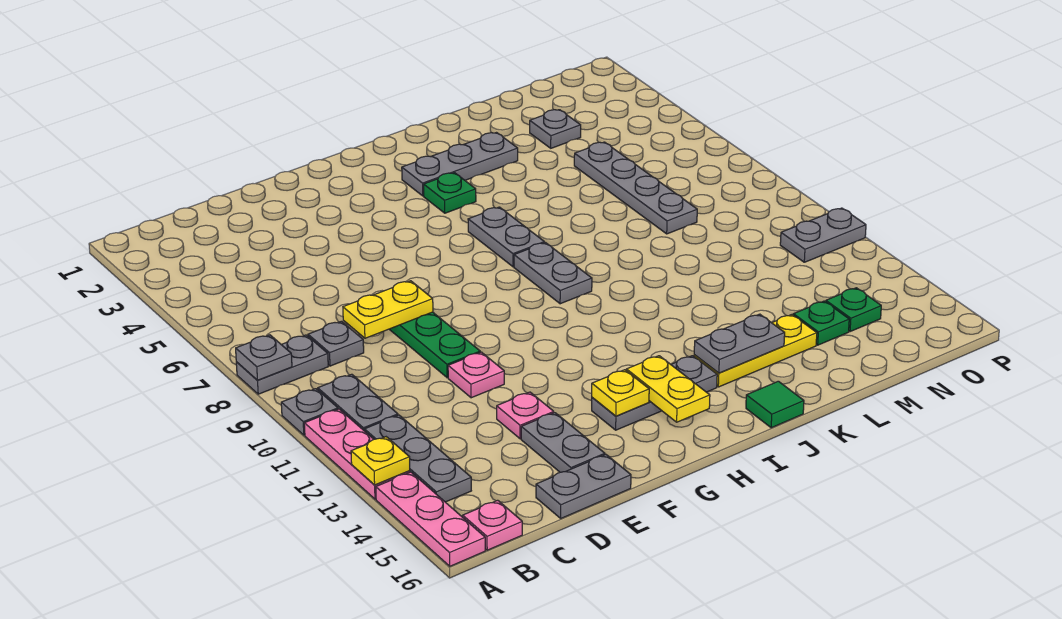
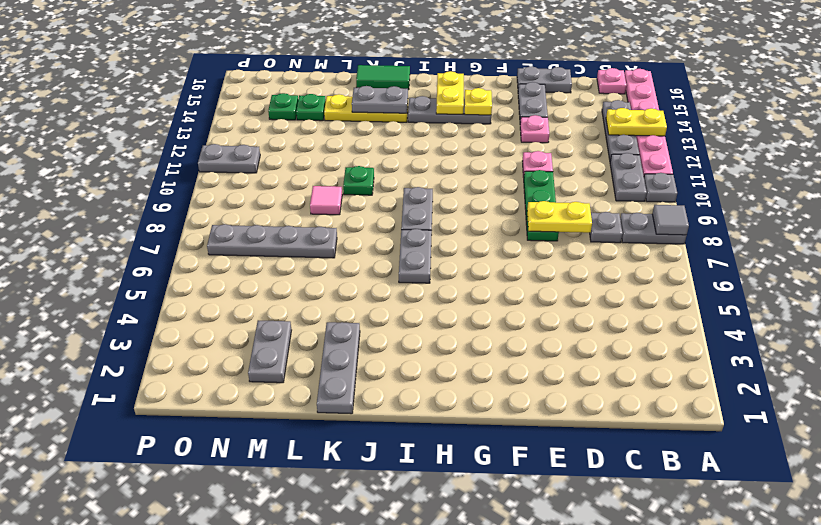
grey plate A8 level 2 -> grey tile A8 level 2
yellow plate A13 level 2 -> yellow plate A13:B13 level 2
grey plate I3:K3 level 1 -> grey plate K1:K3 level 1
green plate I4 level 1 -> green plate K10 level 1
green tile J16 level 1 -> green tile J16:K16 level 1
none -> pink tile L9 level 1
grey plate M3 level 1 -> grey plate M2:M3 level 1
grey plate M5:M8 level 1 -> grey plate L7:O7 level 1

